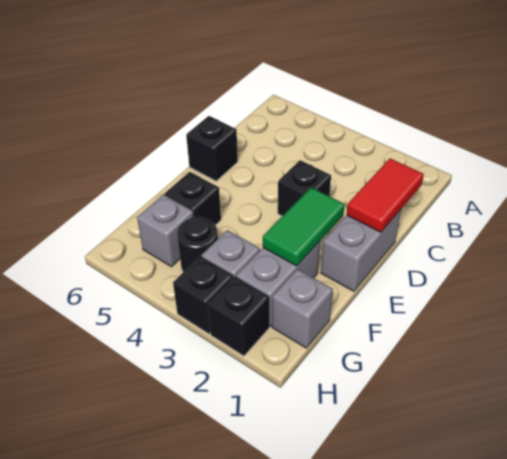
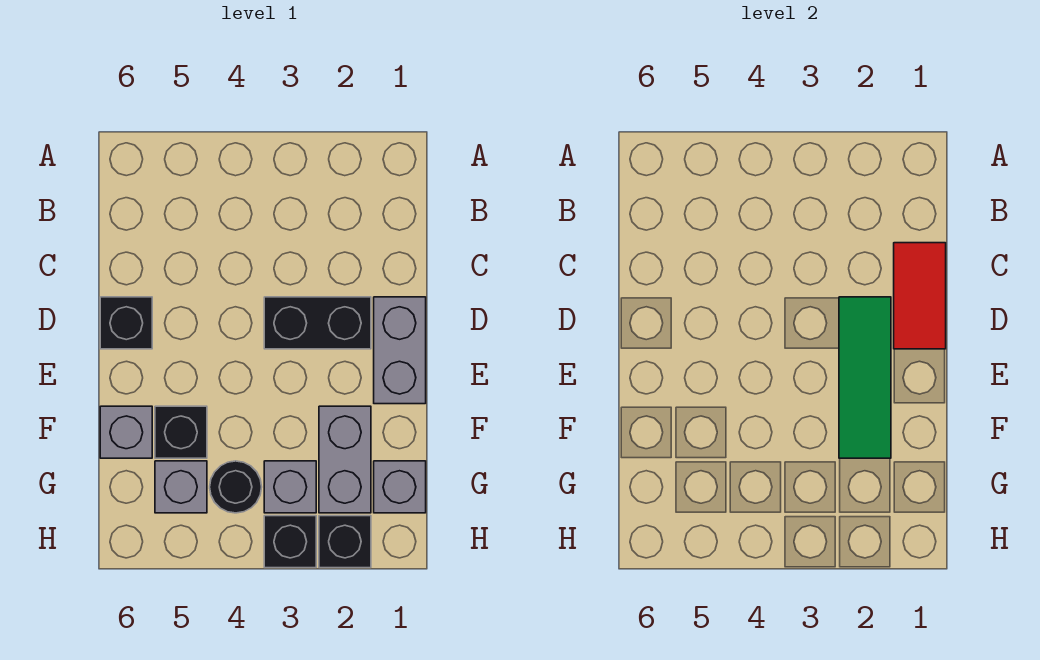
black brick D3 level 1 -> black brick D2:D3 level 1
green tile E2:F2 level 2 -> green tile D2:F2 level 2
none -> grey brick F6 level 1

